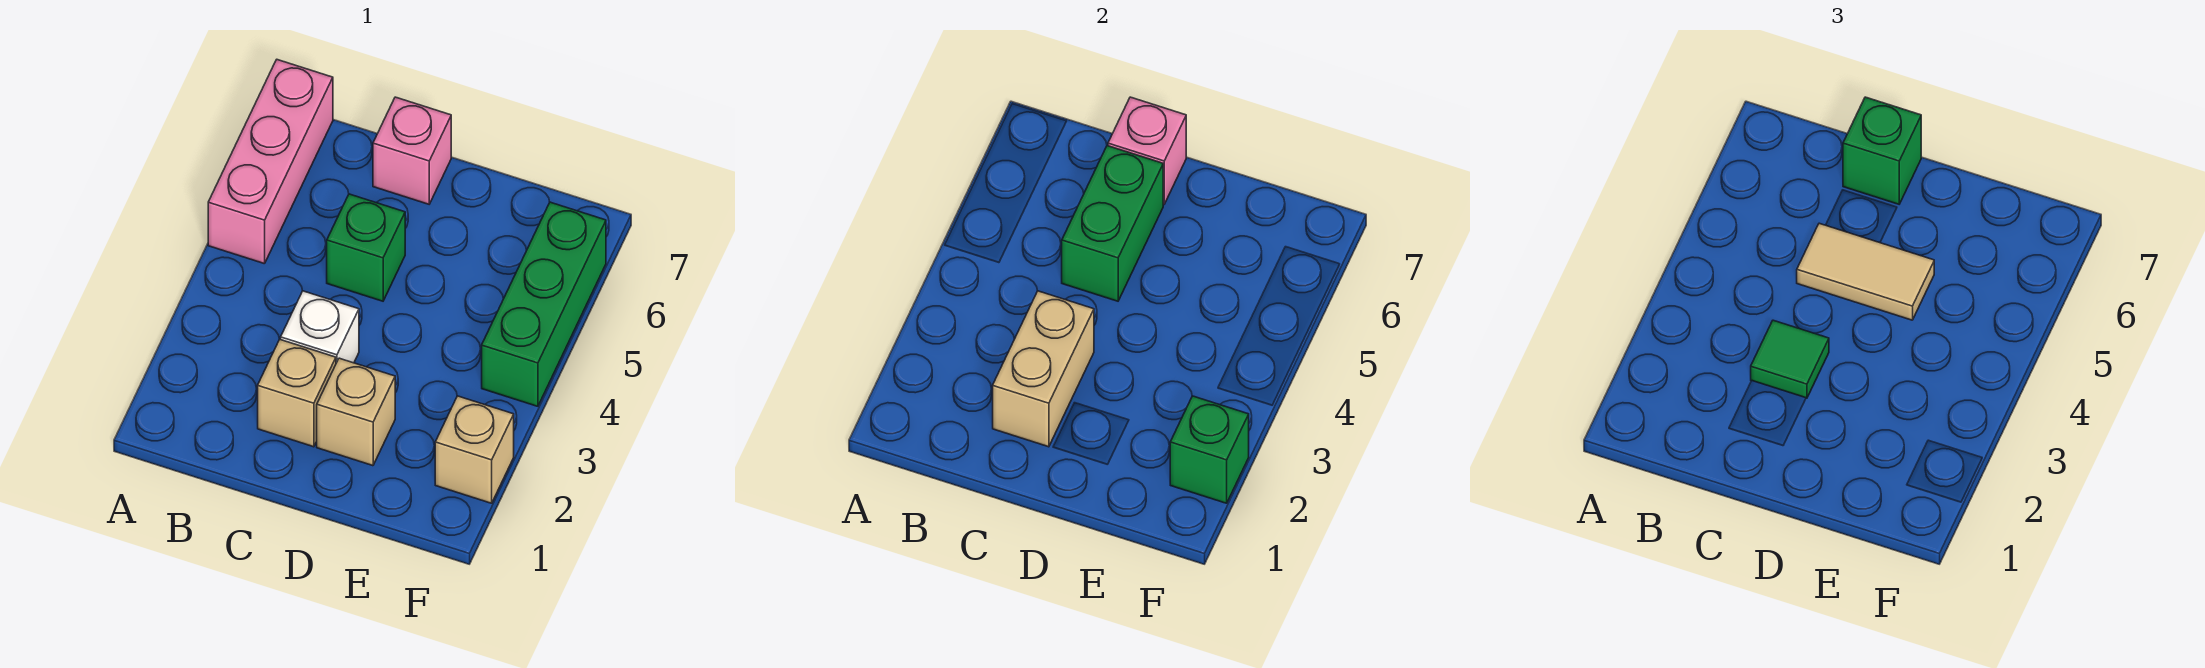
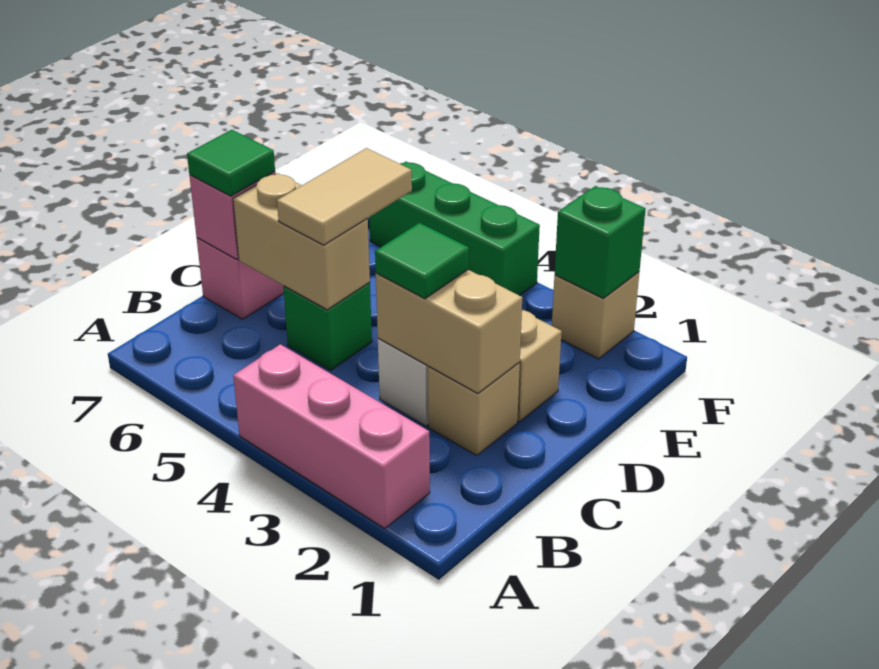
pink brick A5:A7 level 1 -> pink brick A2:A4 level 1
green brick C5:C6 level 2 -> tan brick C5:C6 level 2
green brick C7 level 3 -> green tile C7 level 3

